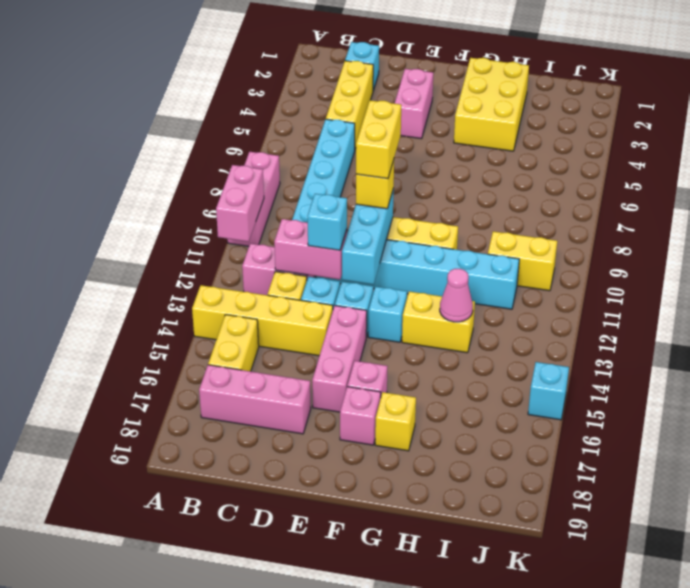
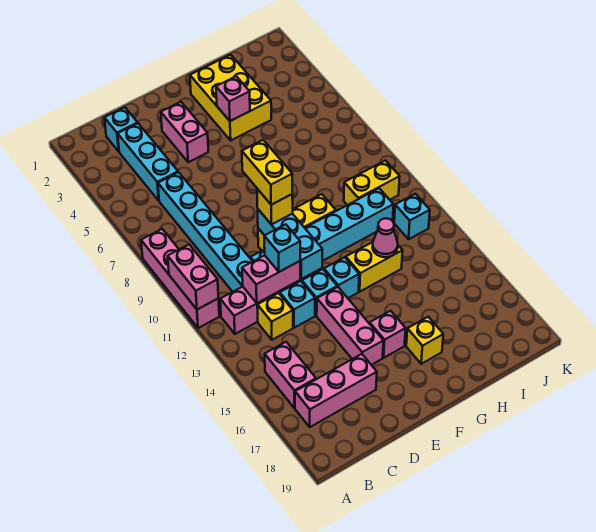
pink brick A8:A10 level 1 -> pink brick A8:A11 level 1
yellow brick A14:D14 level 1 -> none
yellow brick B15:B16 level 1 -> pink brick B15:B16 level 1
yellow brick C3:C5 level 1 -> cyan brick C3:C5 level 1
pink brick F17 level 1 -> pink brick G4 level 2
cyan brick K15 level 1 -> cyan brick J12 level 1

